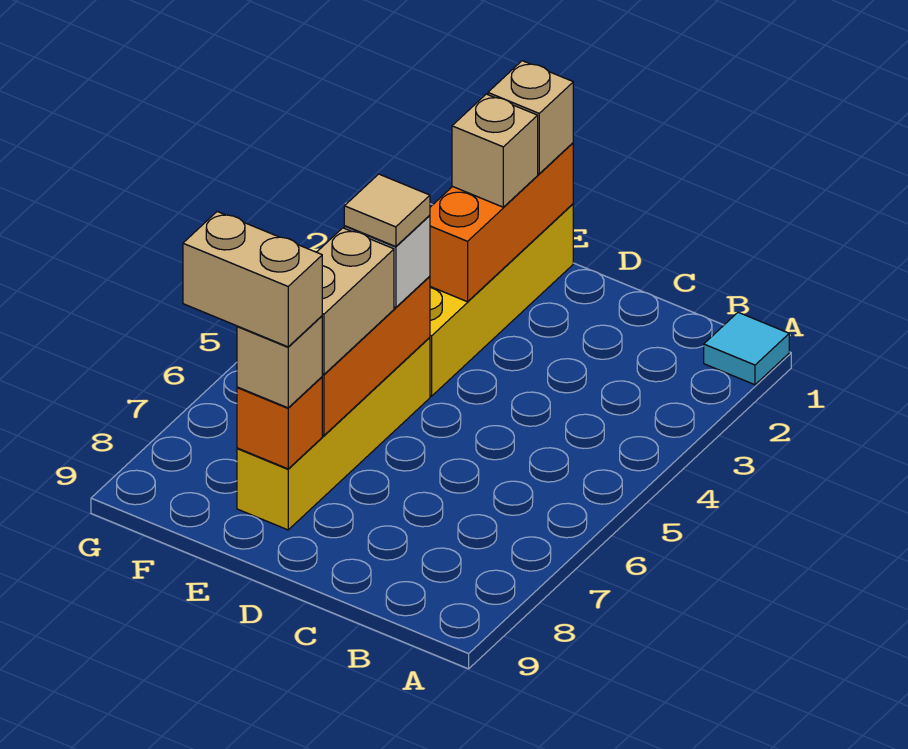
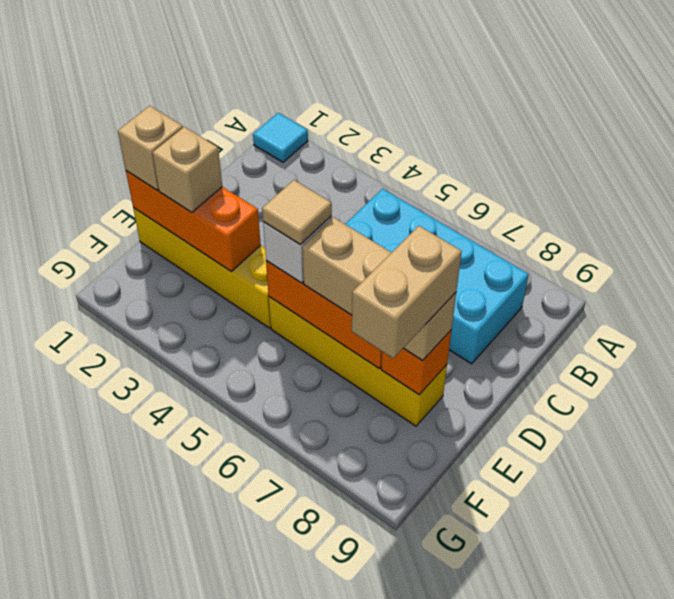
none -> cyan brick B5:C8 level 1

